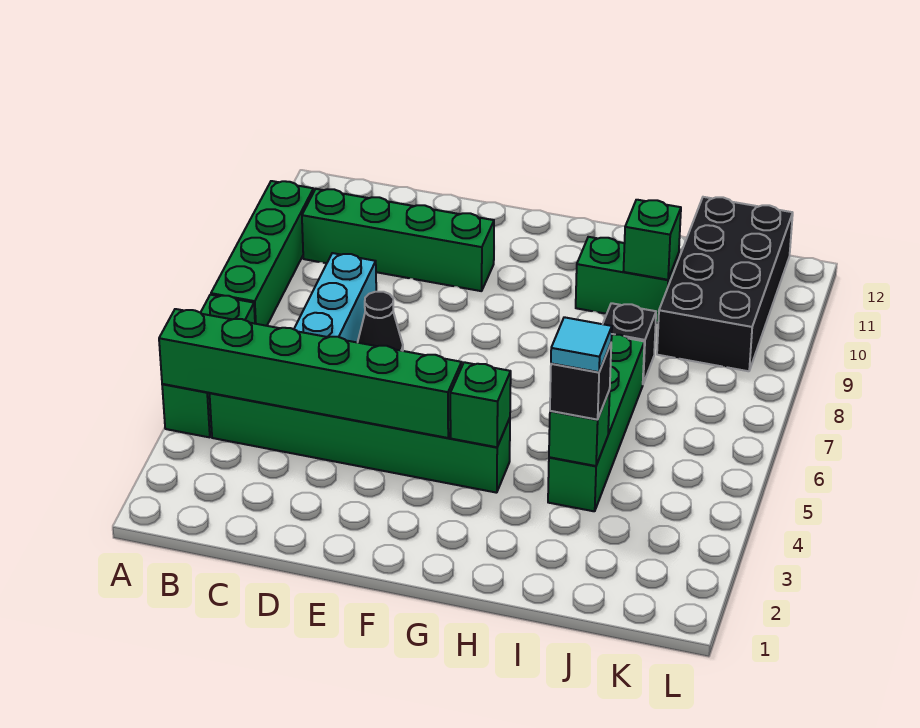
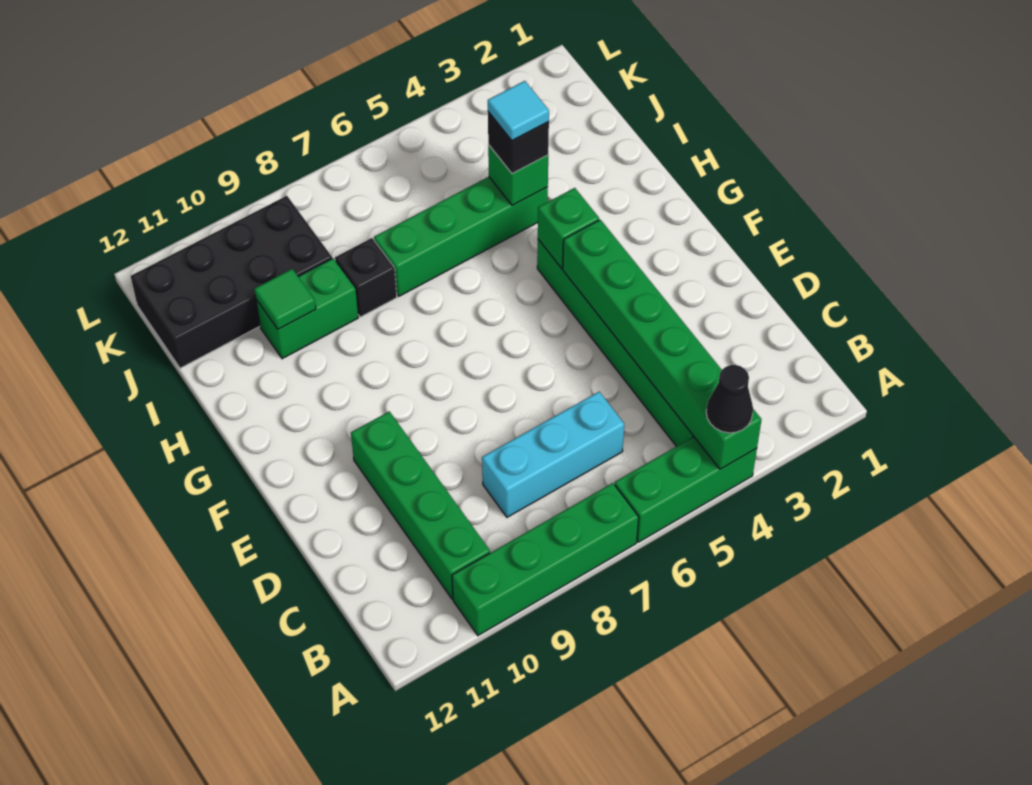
black cone D7 level 1 -> black cone A4 level 3
green brick H10:I10 level 1 -> green brick I9:I10 level 1
green brick I10 level 2 -> green tile I10 level 2

